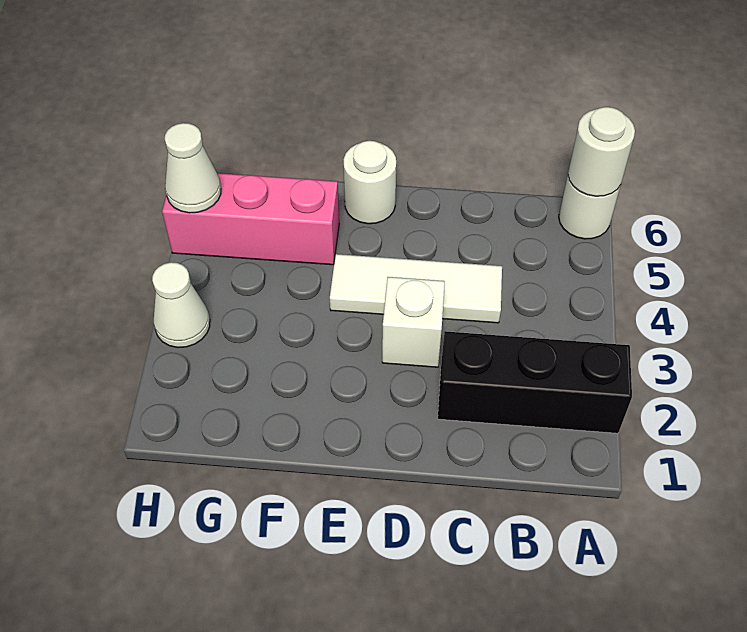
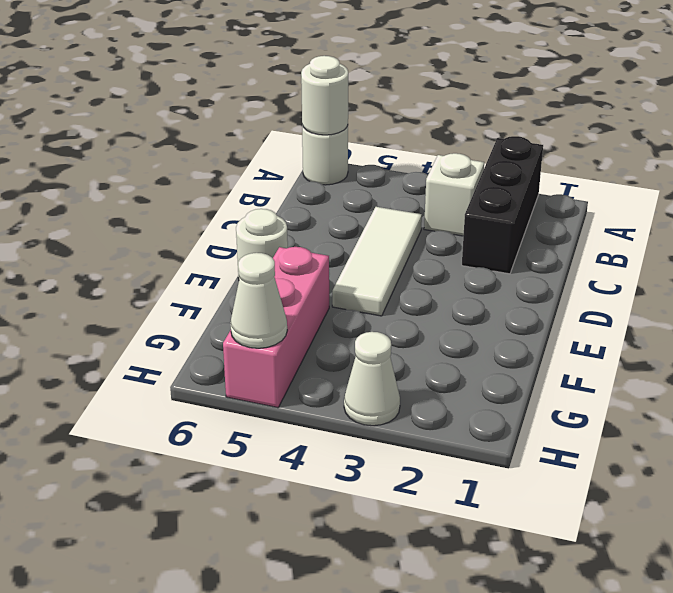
white brick D3 level 1 -> white brick B3 level 1

